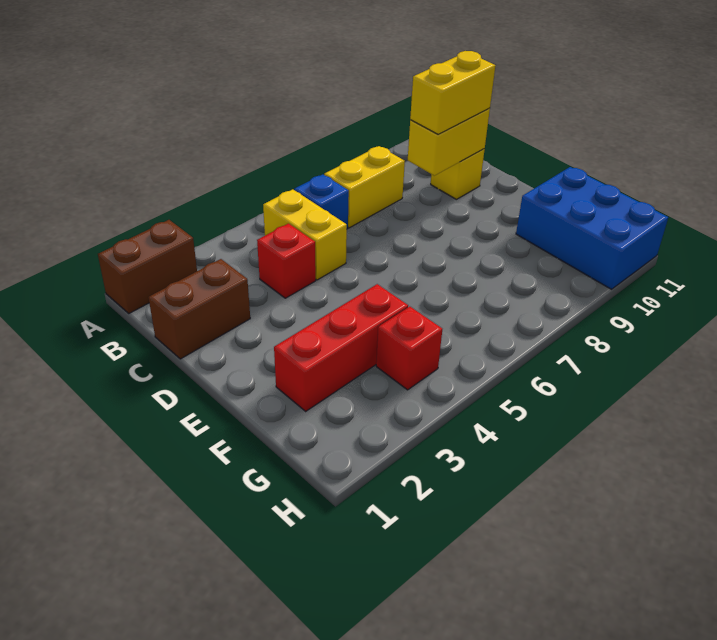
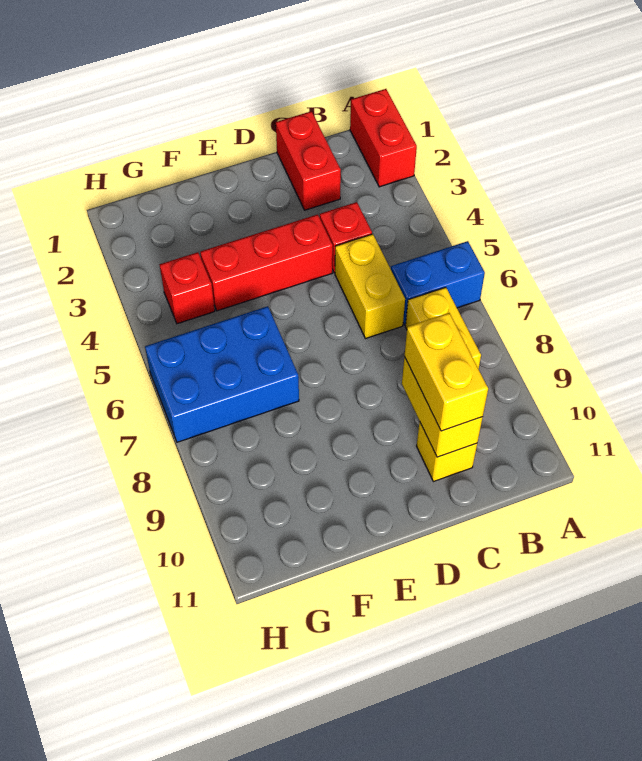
brown brick A1:A2 level 1 -> red brick A1:A2 level 1
yellow brick B5:C5 level 1 -> yellow brick C5:C6 level 1
blue brick B6 level 1 -> blue brick A6:B6 level 1
brown brick C1:C2 level 1 -> red brick C1:C2 level 1
red brick F2:F4 level 1 -> red brick D4:F4 level 1
blue brick F10:H11 level 1 -> blue brick F6:H7 level 1

